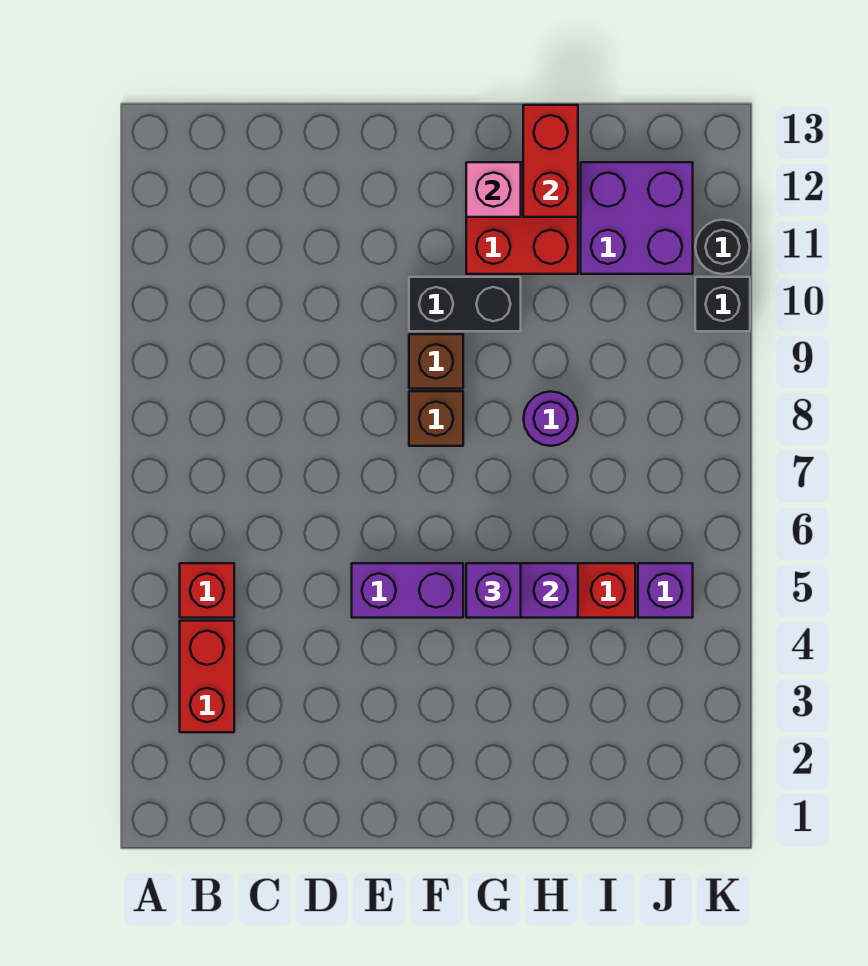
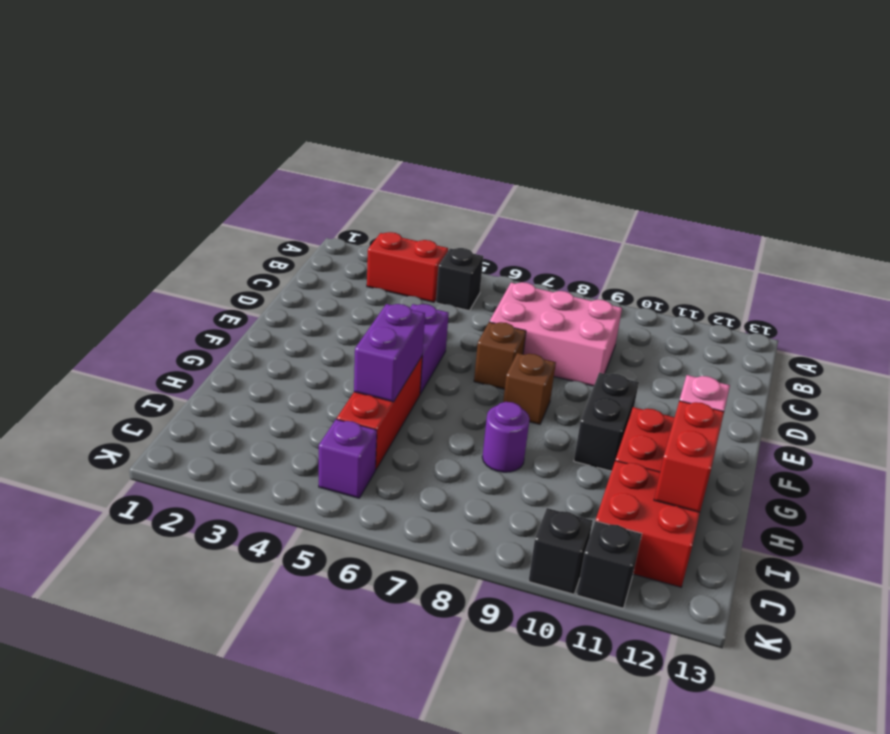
red brick B5 level 1 -> black brick B5 level 1
none -> pink brick C7:D9 level 1
brown brick F9 level 1 -> brown brick E7 level 1
purple brick G5 level 3 -> none
red brick H12:H13 level 2 -> red brick H12:I12 level 2
purple brick I11:J12 level 1 -> red brick I11:J12 level 1
black round brick K11 level 1 -> black brick K11 level 1

